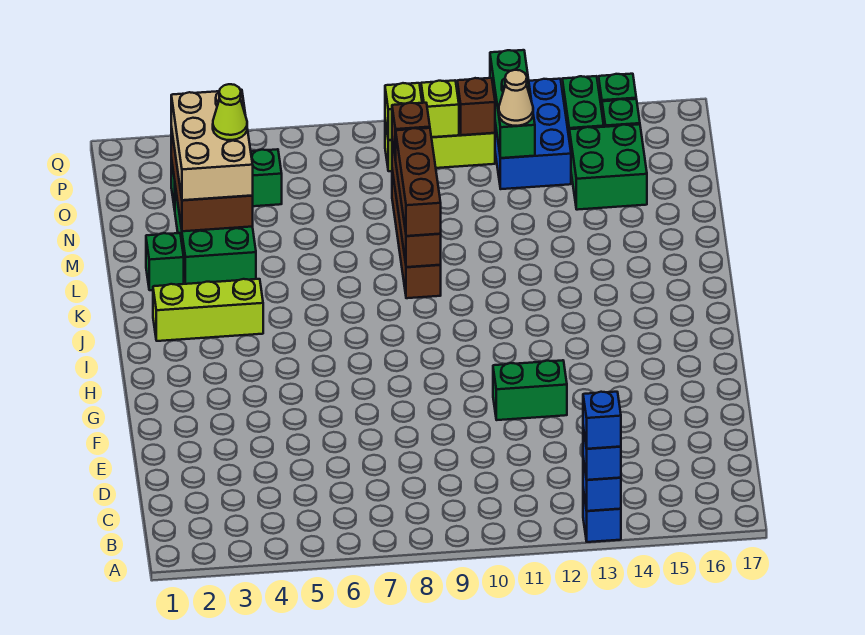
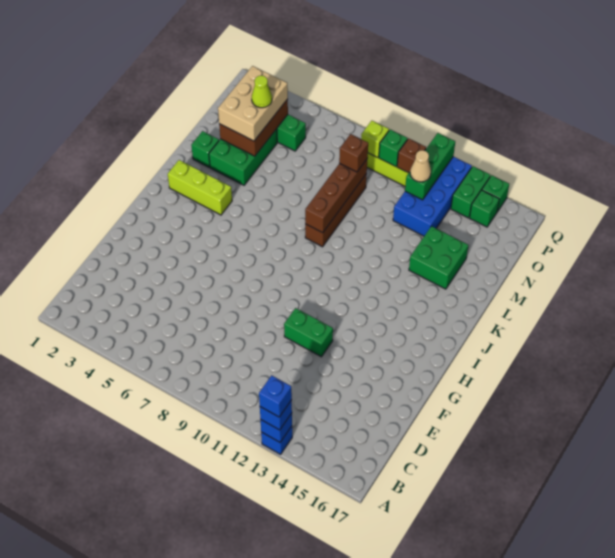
brown brick K9:M9 level 3 -> none
green brick N14:O15 level 1 -> green brick L14:M15 level 1
blue brick O12:Q13 level 1 -> blue brick N12:Q13 level 1
lime brick P10 level 2 -> green brick P10 level 2

